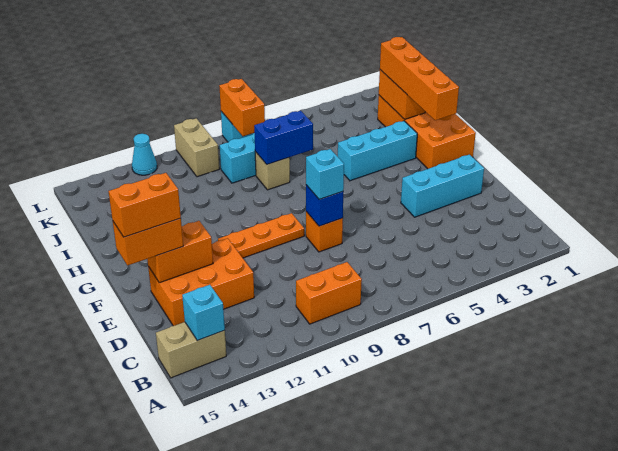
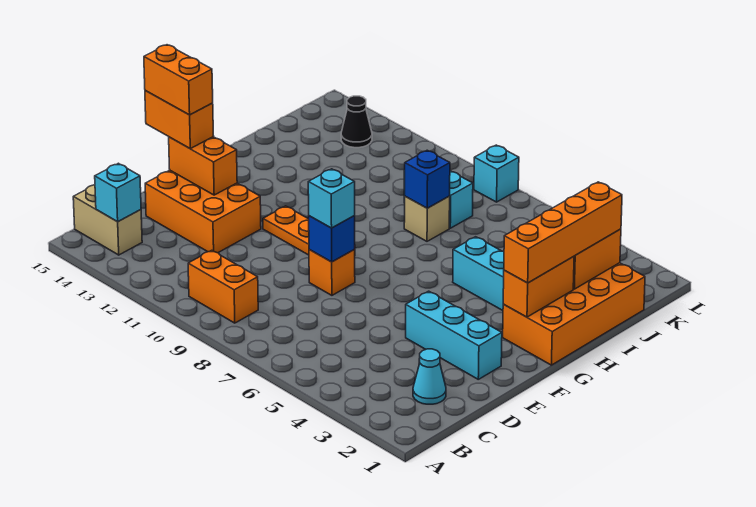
blue brick I7:I8 level 2 -> blue brick I8 level 2
orange brick K8:L8 level 2 -> orange brick G2:H2 level 2
tan brick K10:L10 level 1 -> none
none -> black cone K13 level 1
cyan cone L12 level 1 -> cyan cone C2 level 1

